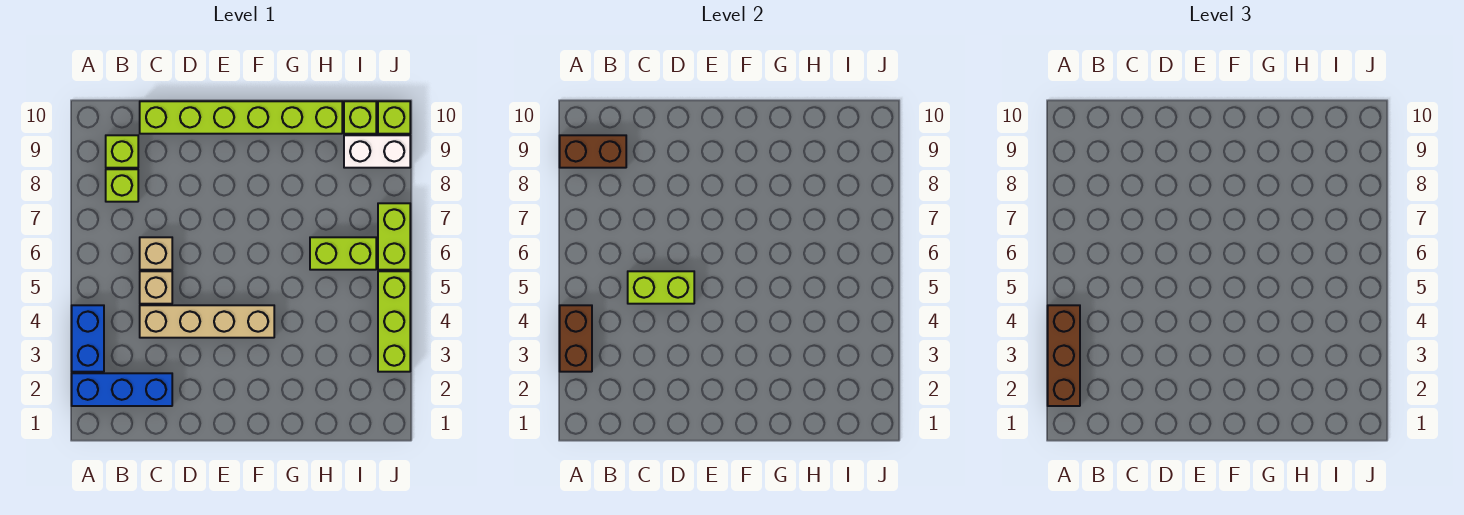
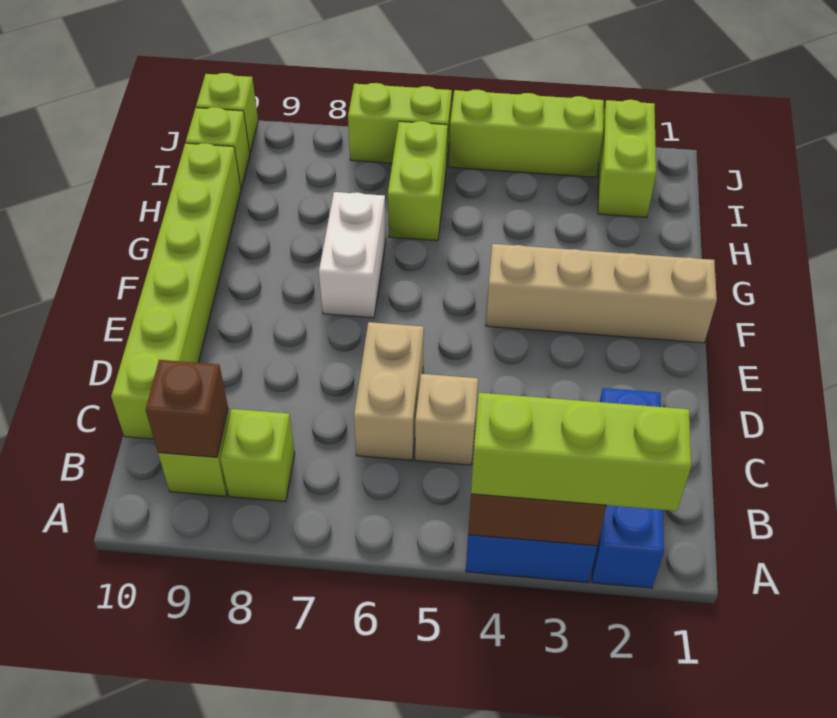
brown brick A2:A4 level 3 -> lime brick A2:A4 level 3
brown brick A9:B9 level 2 -> brown brick B9 level 2
tan brick C4:F4 level 1 -> tan brick F1:F4 level 1
lime brick C5:D5 level 2 -> lime brick I2:J2 level 1
tan brick C6 level 1 -> tan brick C6:D6 level 1
white brick I9:J9 level 1 -> white brick F7:G7 level 1

